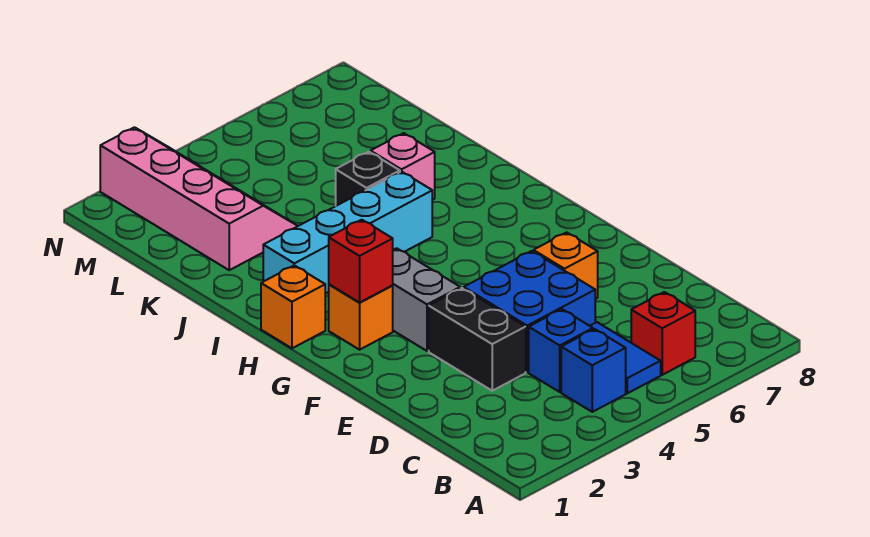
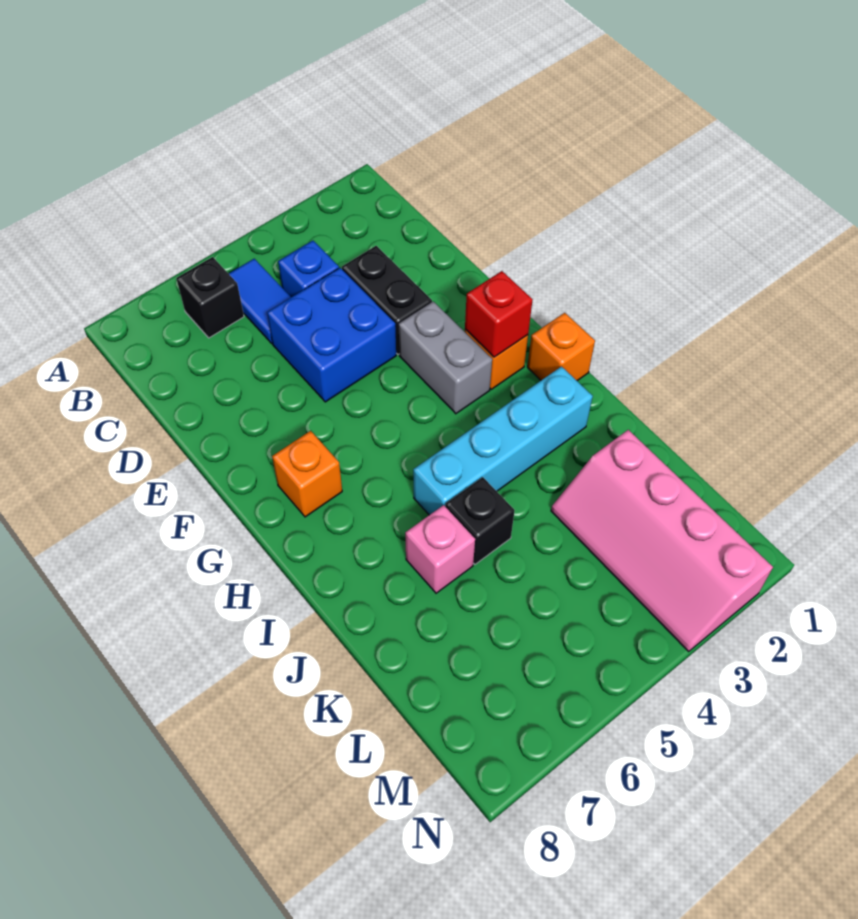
blue brick B4 level 1 -> none
red brick B6 level 1 -> black brick B6 level 1
orange brick E6 level 1 -> orange brick G7 level 1

